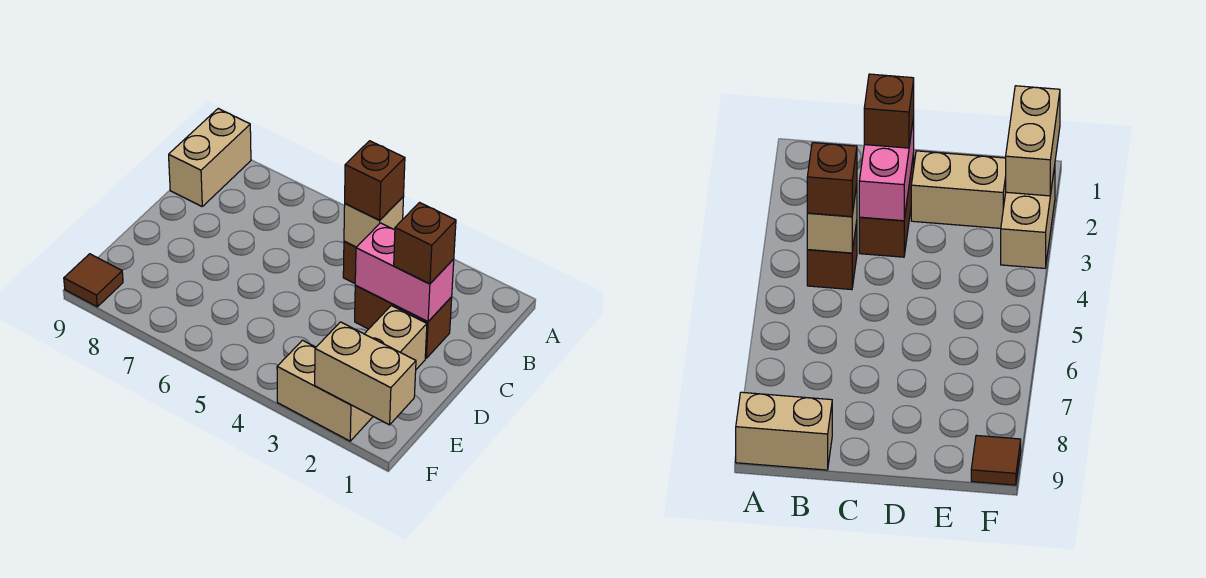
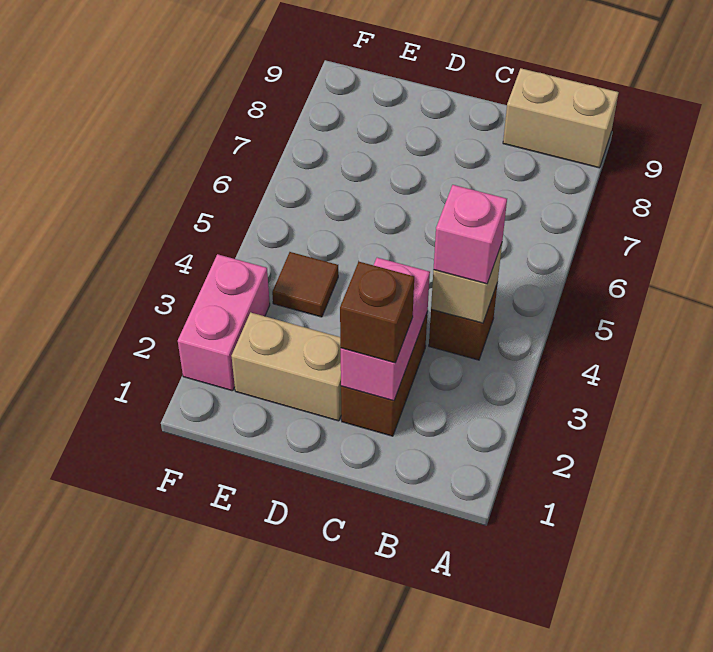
brown brick B4 level 3 -> pink brick B4 level 3
tan brick F1:F2 level 2 -> none
tan brick F2:F3 level 1 -> pink brick F2:F3 level 1
brown tile F9 level 1 -> brown tile E4 level 1

